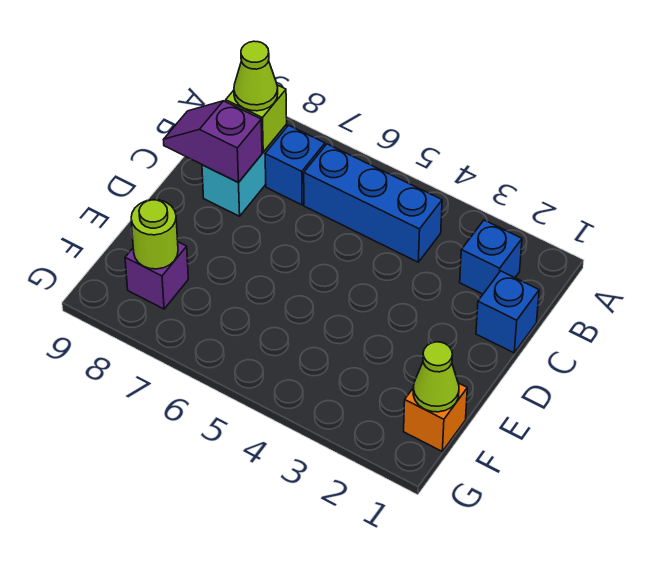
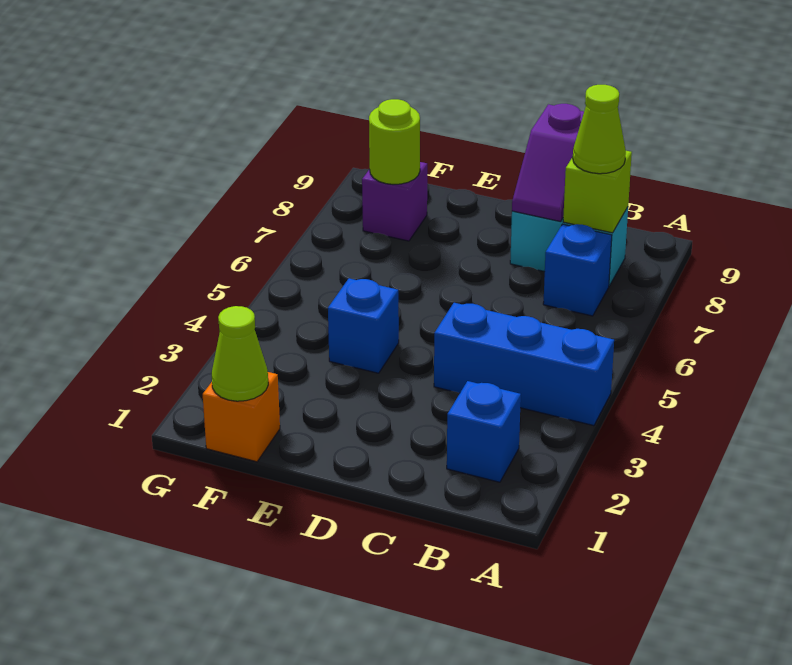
blue brick B4:B6 level 1 -> blue brick A4:C4 level 1
blue brick C1 level 1 -> blue brick E4 level 1
purple slope C8:C9 level 2 top 8 -> purple slope C8:C9 level 2 top 9

